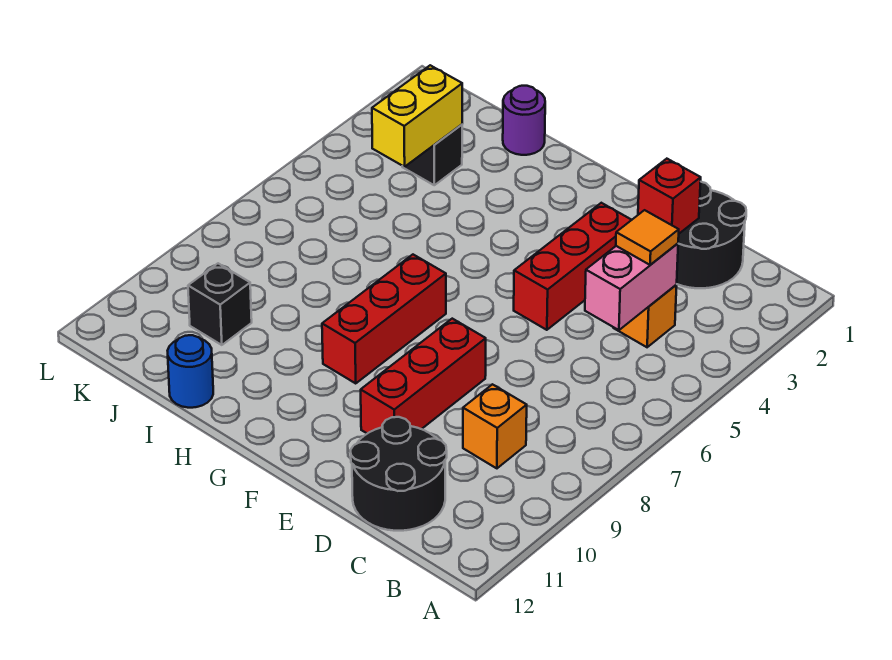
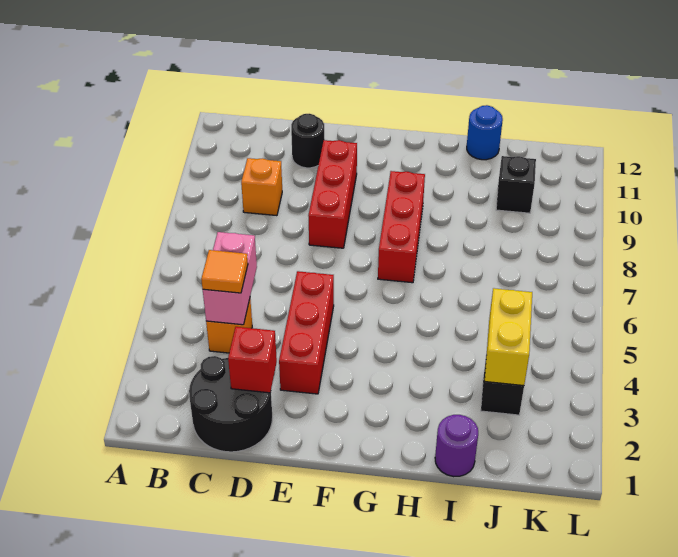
black round brick C11:D12 level 1 -> black round brick D11 level 1

